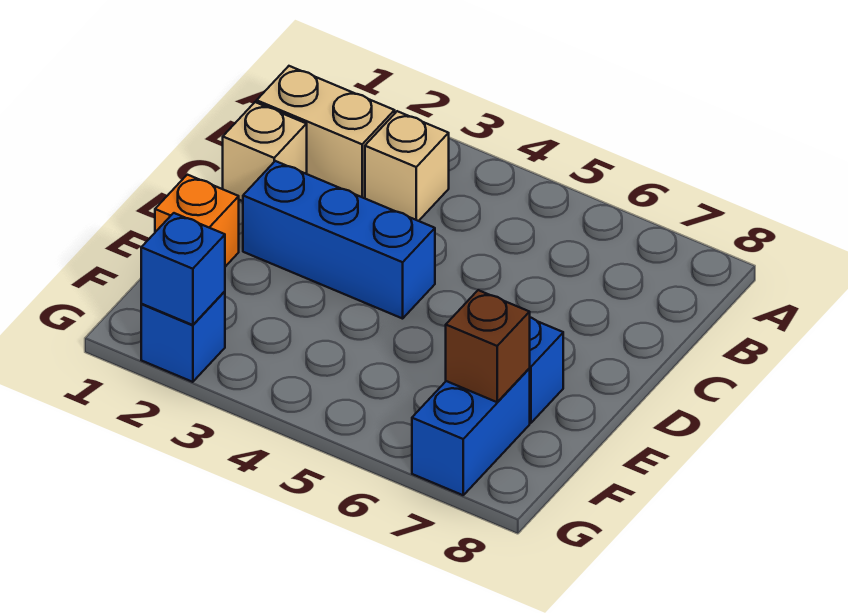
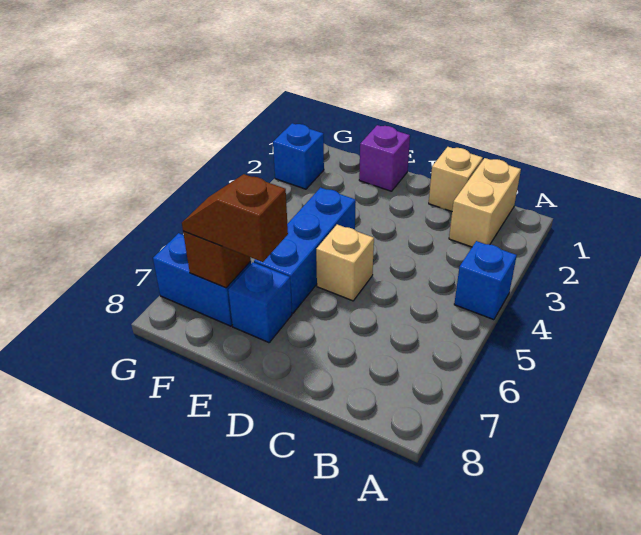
tan brick B3 level 1 -> tan brick D5 level 1
blue brick D2:D4 level 1 -> blue brick E4:E6 level 1
orange brick E1 level 1 -> purple brick E1 level 1
none -> brown slope E7:F7 level 3 top E
blue brick G2 level 2 -> blue brick A4 level 1

